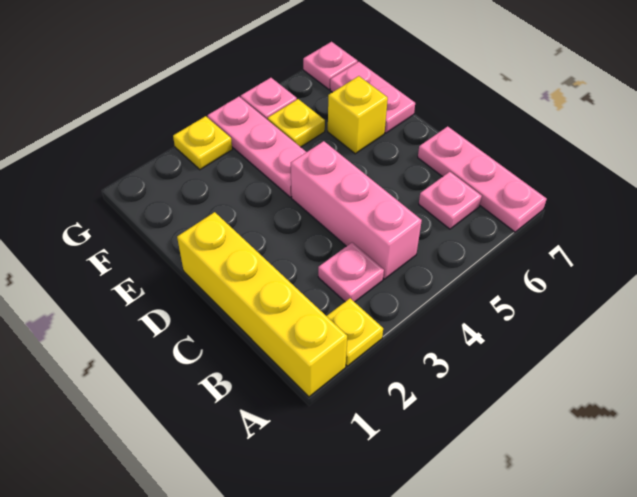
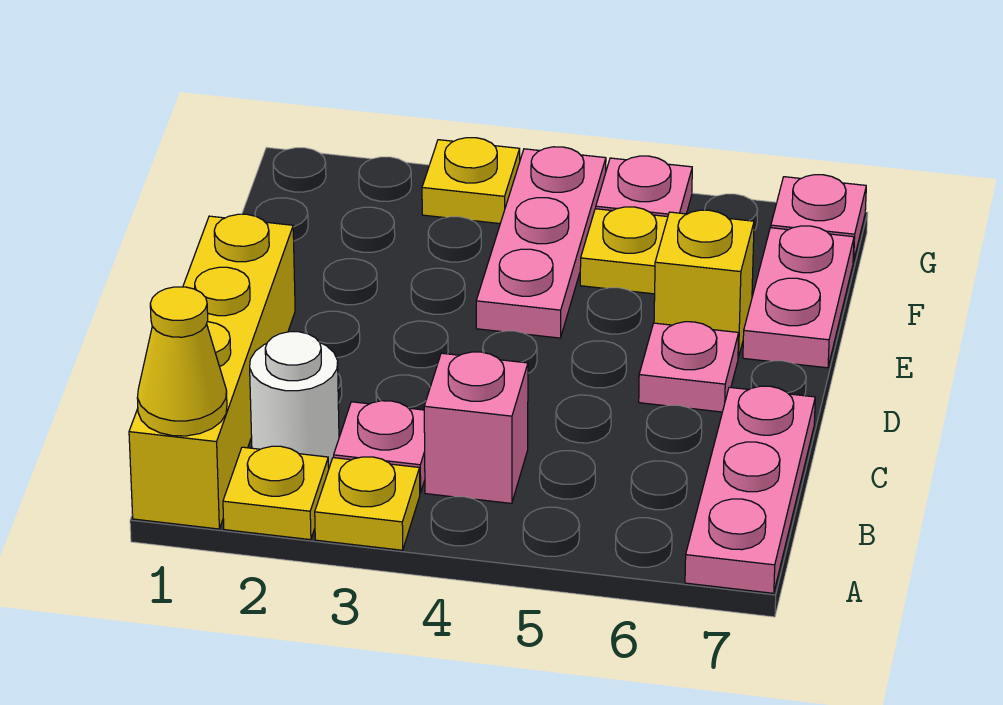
none -> yellow cone A1 level 2
none -> yellow plate A3 level 1
none -> white round brick B2 level 1
pink brick B4:D4 level 1 -> pink brick B4 level 1
pink plate B6 level 1 -> pink plate D6 level 1

